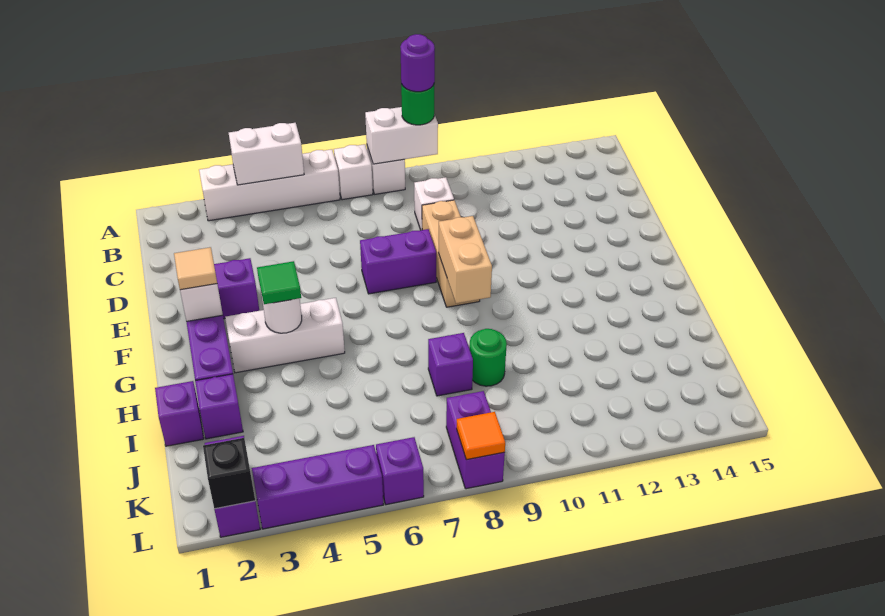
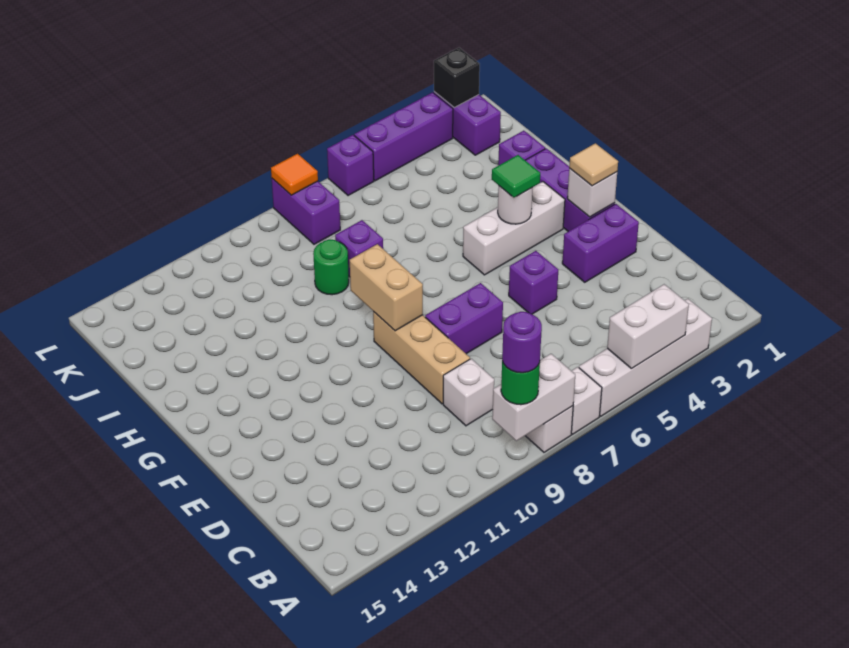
purple brick I1 level 1 -> purple brick E5 level 1

